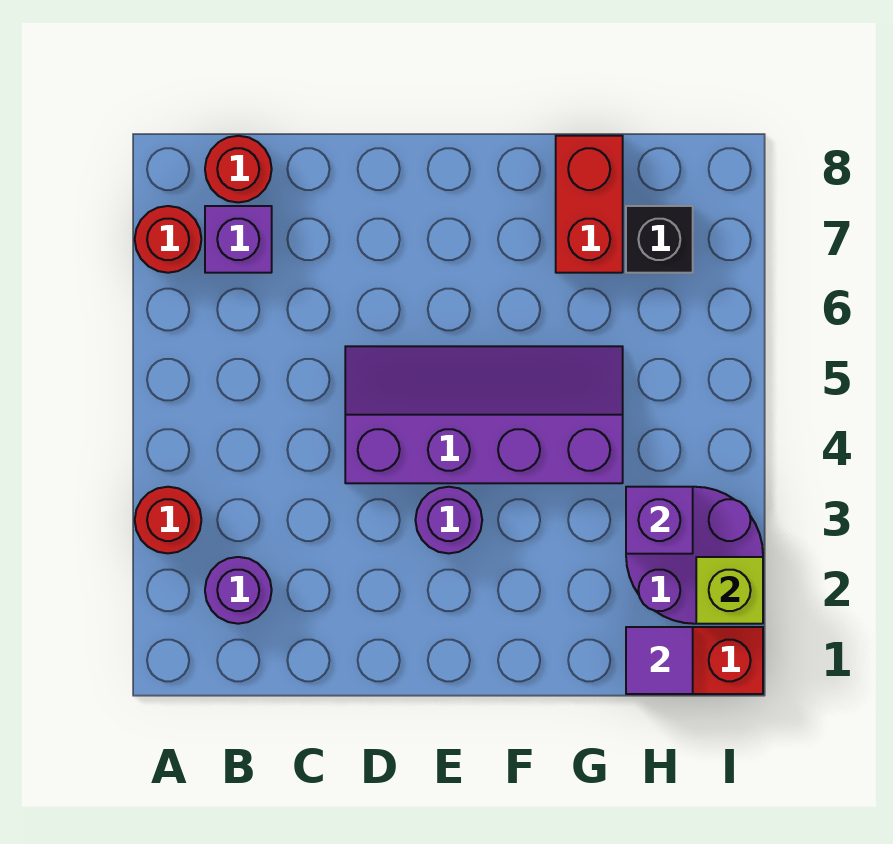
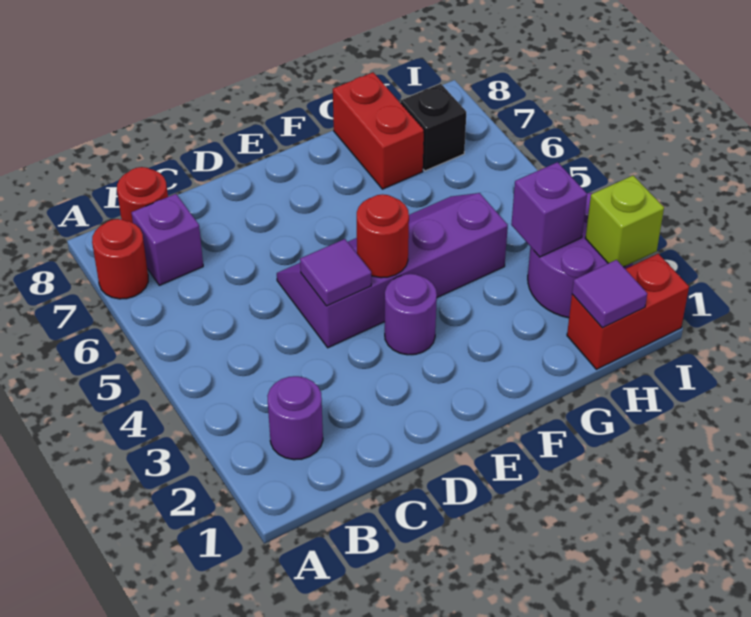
red round brick A3 level 1 -> red round brick E4 level 2
none -> purple tile D4 level 2

